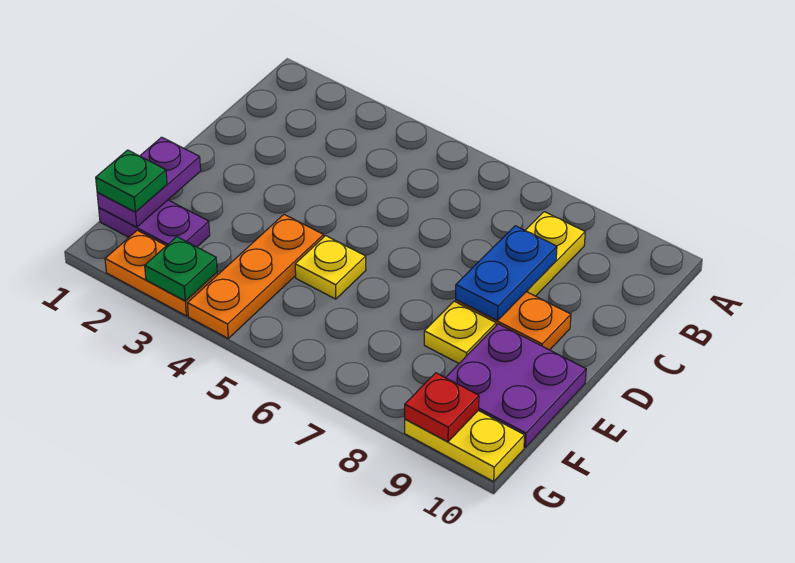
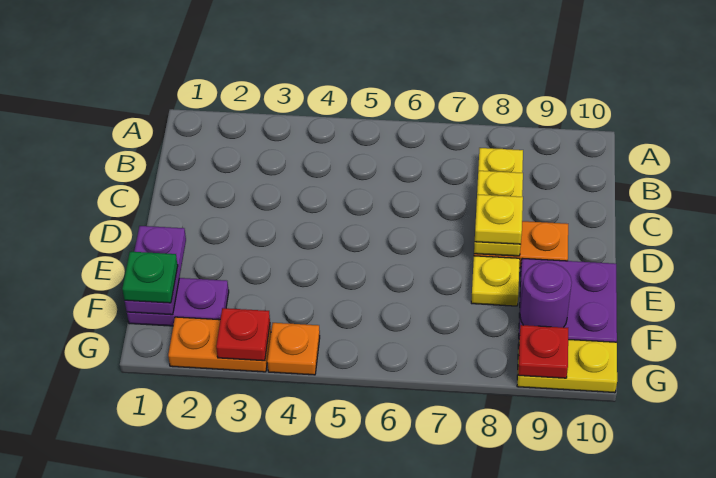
blue plate C8:D8 level 2 -> yellow plate C8:D8 level 2
orange plate E4:G4 level 1 -> orange plate G4 level 1
yellow plate E5 level 1 -> yellow plate D8 level 3
none -> purple round brick F9 level 2
green plate G3 level 2 -> red plate G3 level 2

